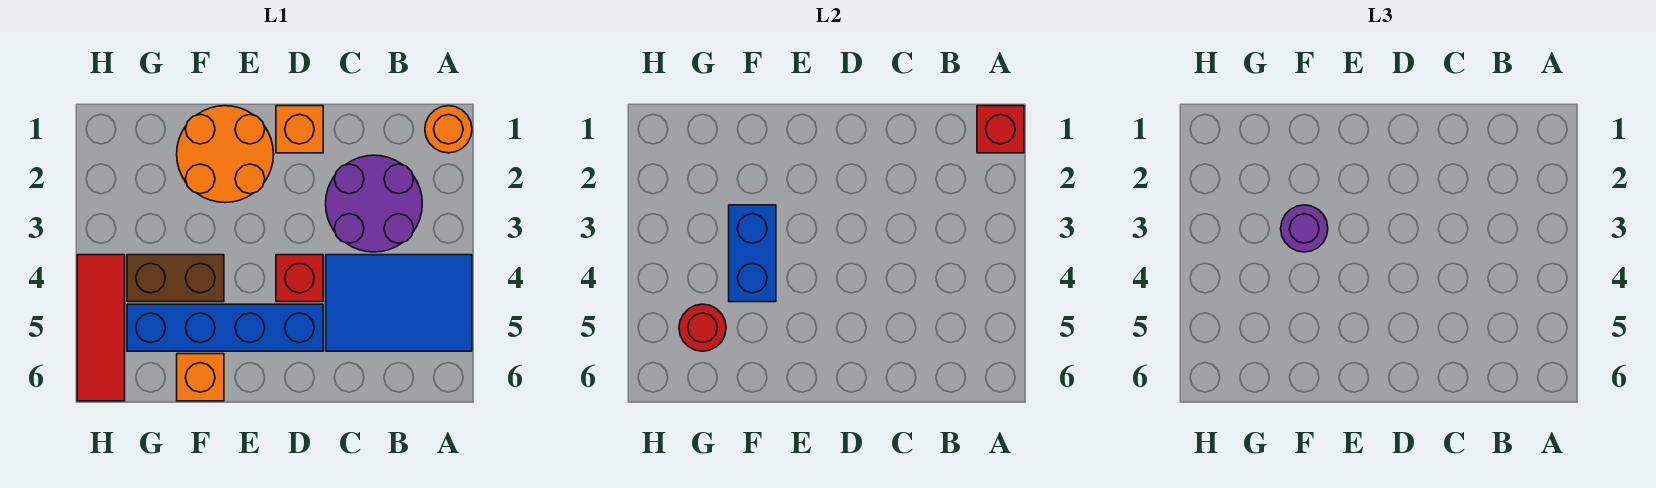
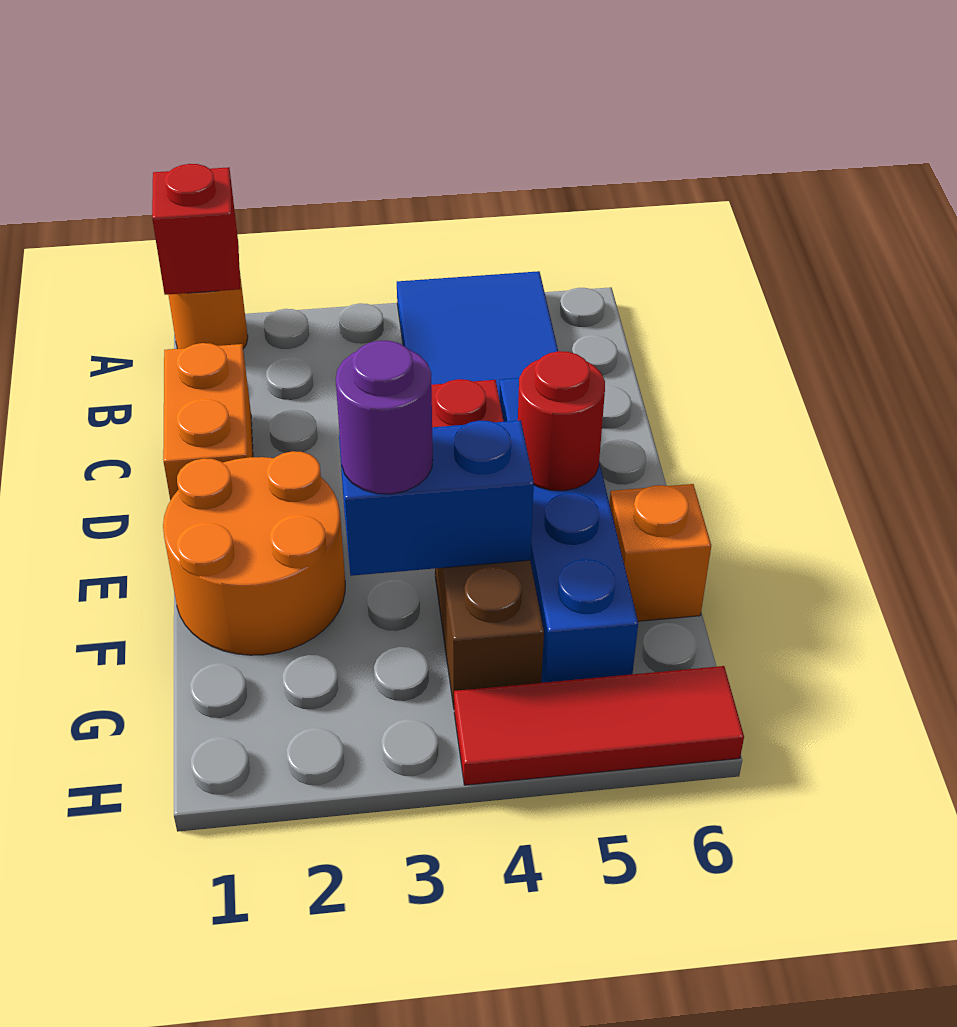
purple round brick B2:C3 level 1 -> none
orange brick D1 level 1 -> orange brick C1:D1 level 1
red round brick G5 level 2 -> red round brick E5 level 2

